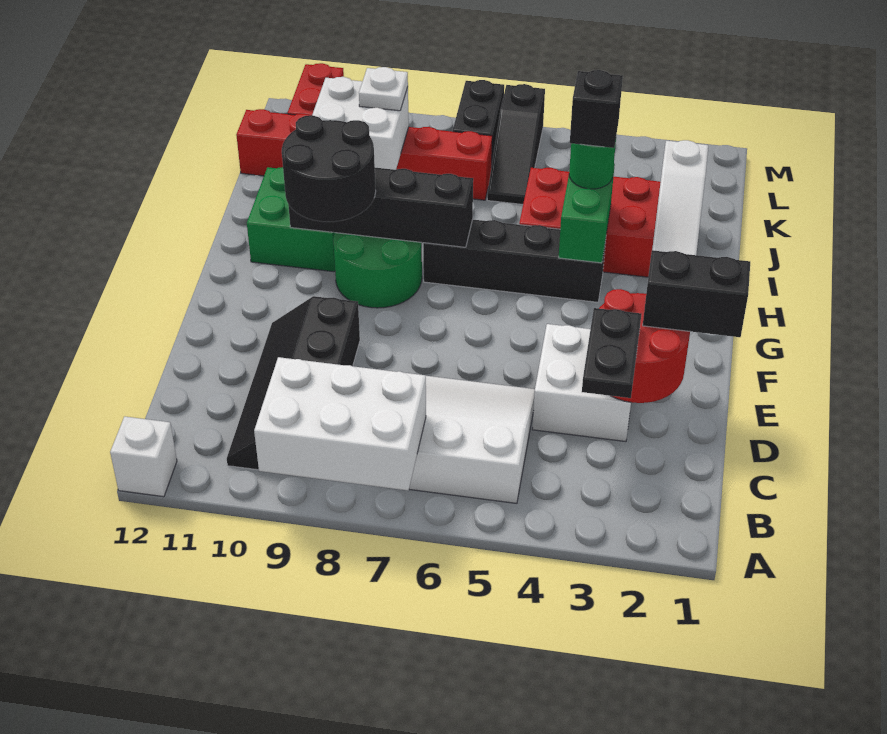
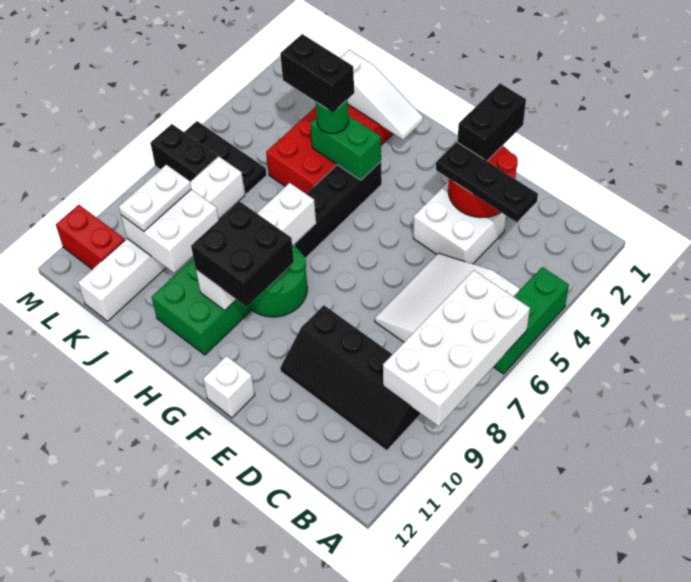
none -> green brick A4:A6 level 1
white brick A7:B9 level 2 -> white brick A6:B9 level 2
white brick A12 level 1 -> white brick F12 level 1
black plate C3:D3 level 3 -> black plate C3:E3 level 3
black round brick G9:H10 level 3 -> black brick G9:H10 level 3
black brick H7:H10 level 2 -> white brick H7:H10 level 2
black brick I4 level 4 -> black brick I4:J4 level 4
black slope K6:M6 level 1 top M -> black plate K6:M6 level 1
red brick K7:K12 level 1 -> white brick K7:K12 level 1
white plate K9 level 3 -> white plate K9:K10 level 3

